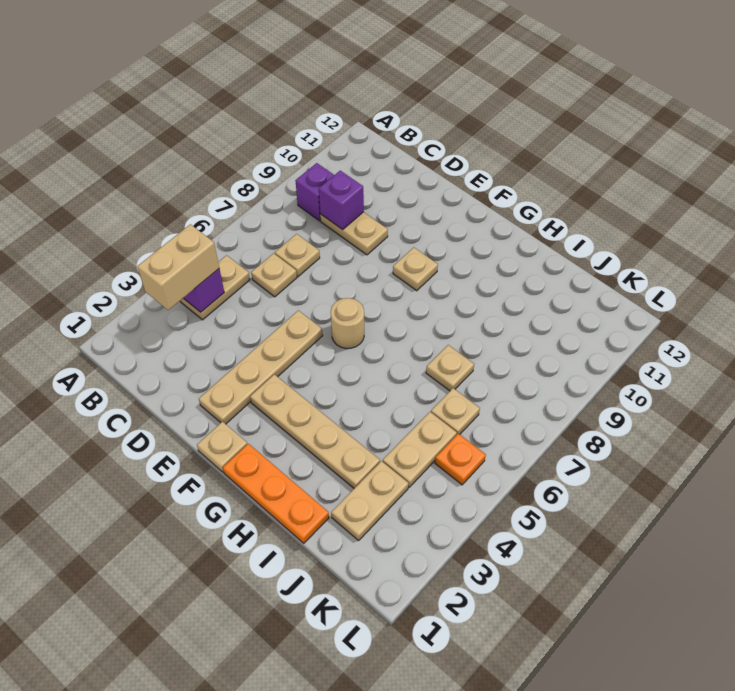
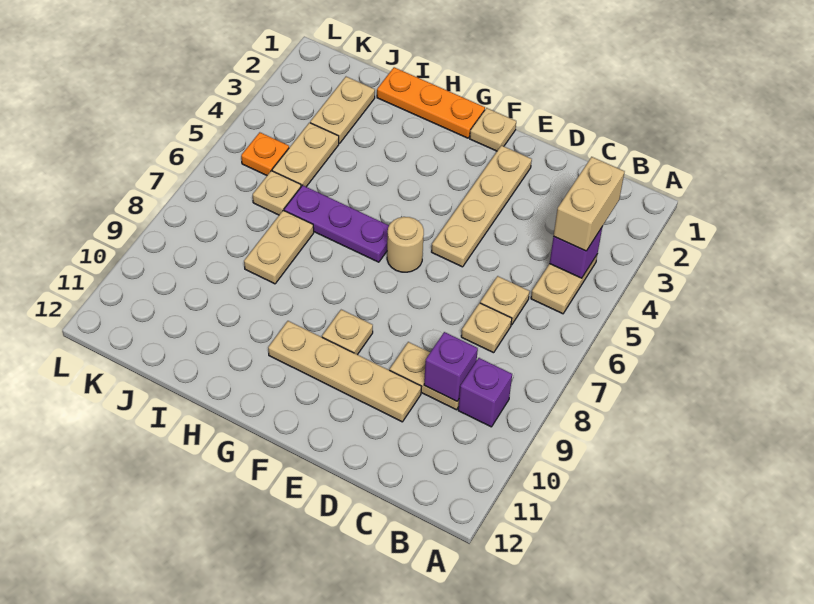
tan plate F3:I3 level 1 -> tan plate D10:G10 level 1
none -> purple plate G6:I6 level 1
tan plate I7 level 1 -> tan plate I7:I8 level 1

